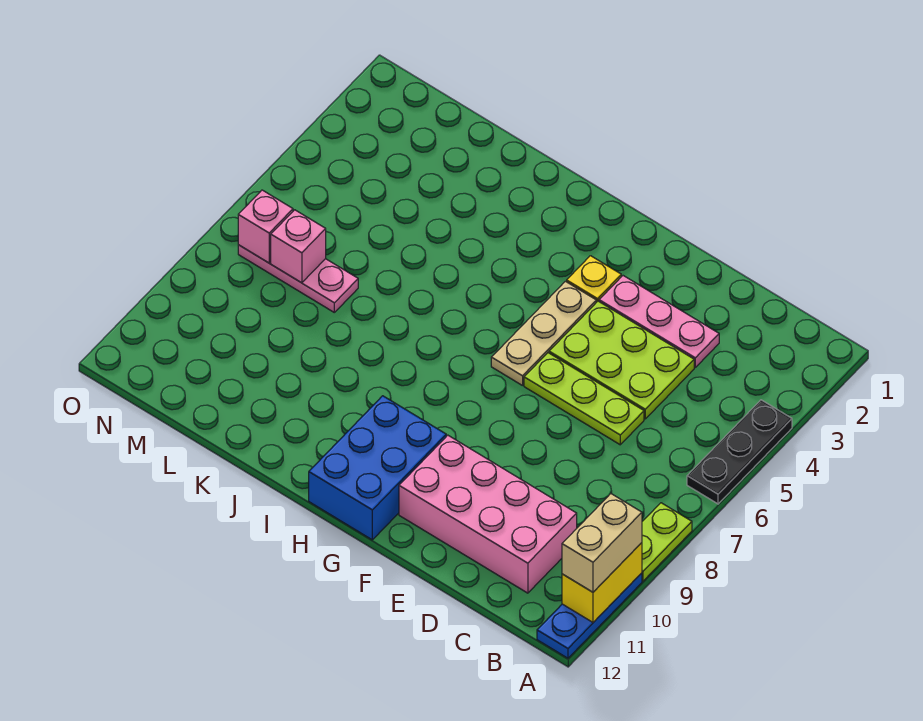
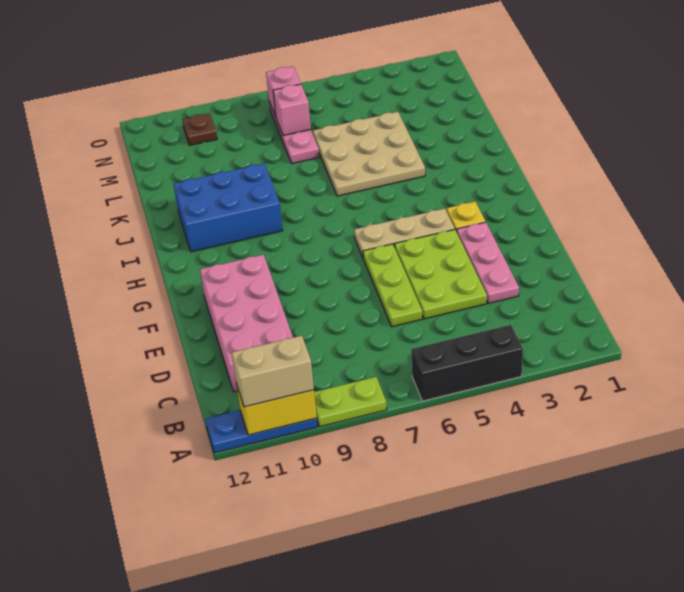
black plate A4:A6 level 1 -> black brick A4:A6 level 1
blue brick G10:H12 level 1 -> blue brick I9:J11 level 1
none -> tan plate J4:L6 level 1
none -> brown plate N10 level 1

